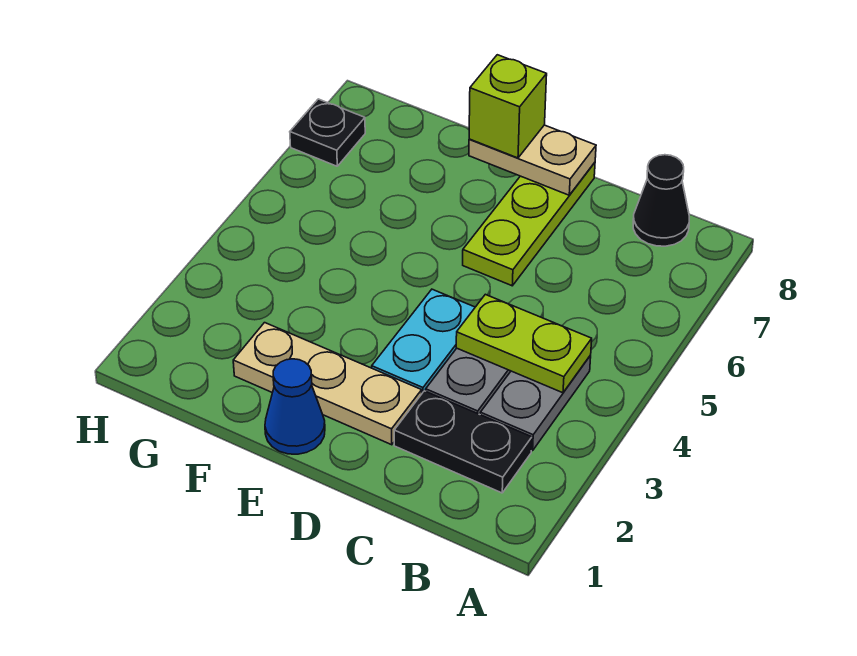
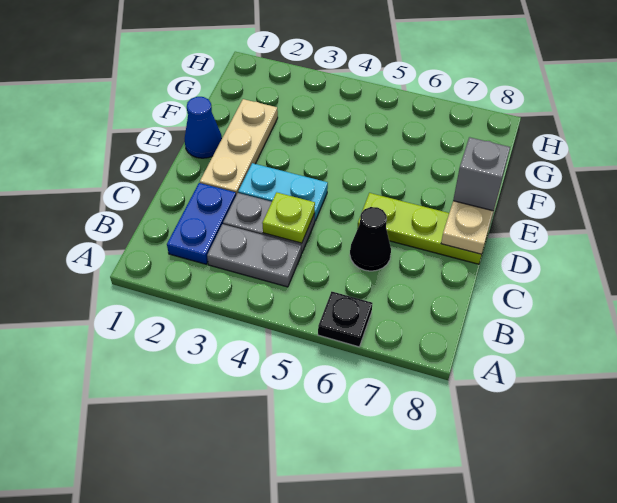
black plate B2:C2 level 1 -> blue plate B2:C2 level 1
lime plate B4:C4 level 2 -> lime plate C4 level 2
black cone B8 level 1 -> black cone C6 level 1
lime brick E8 level 3 -> grey brick E8 level 3
black plate H7 level 1 -> black plate A6 level 1

